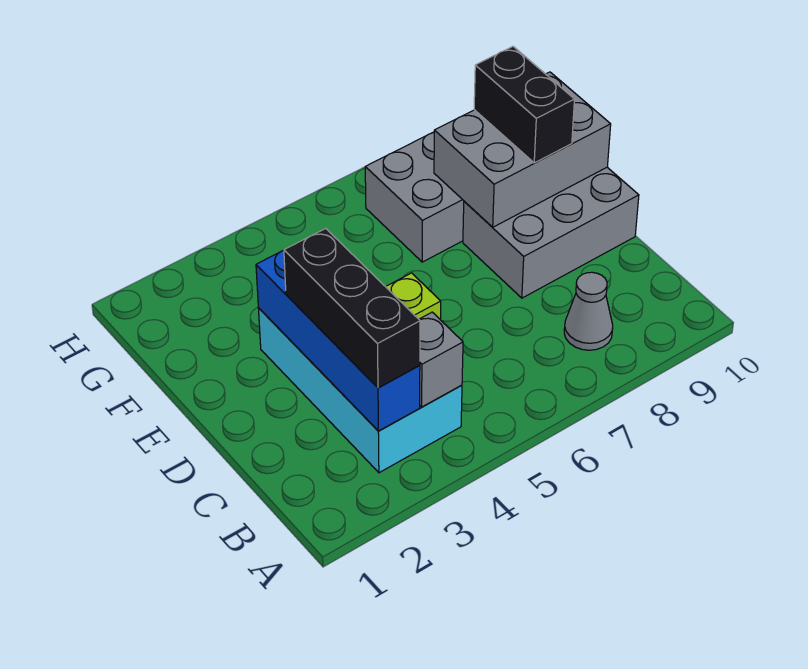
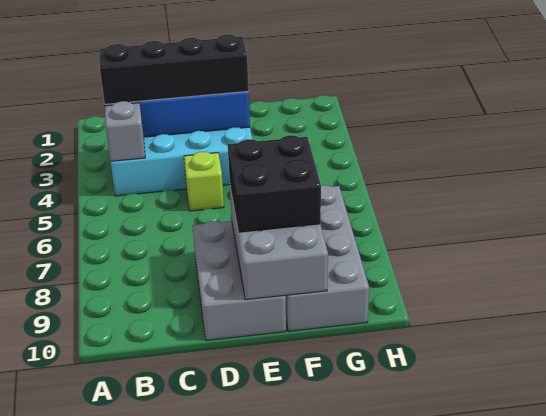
black brick B3:D3 level 3 -> black brick B3:E3 level 3
grey cone B8 level 1 -> none
black brick E9:F9 level 3 -> black brick E8:F9 level 3

